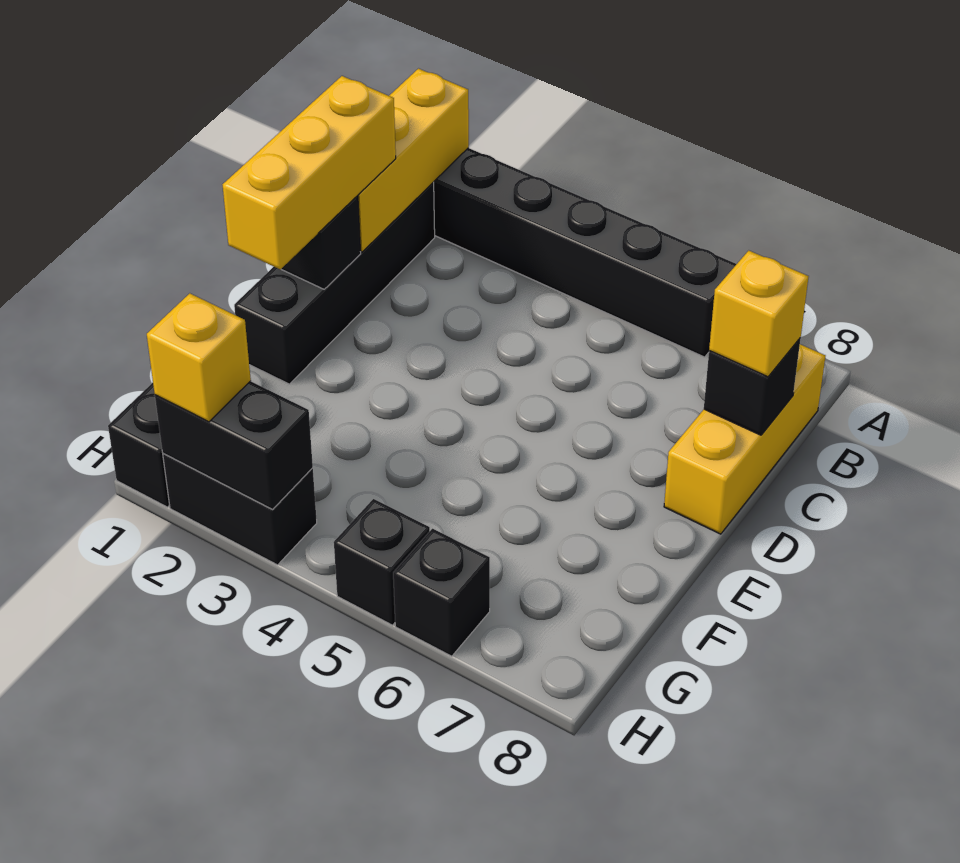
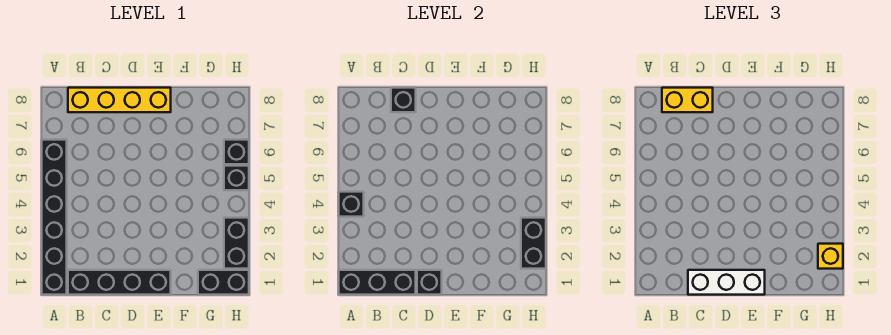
yellow brick A1:C1 level 2 -> black brick A1:C1 level 2
none -> black brick A4 level 2
yellow brick B8:D8 level 1 -> yellow brick B8:E8 level 1
yellow brick C1:E1 level 3 -> white brick C1:E1 level 3
yellow brick C8 level 3 -> yellow brick B8:C8 level 3

